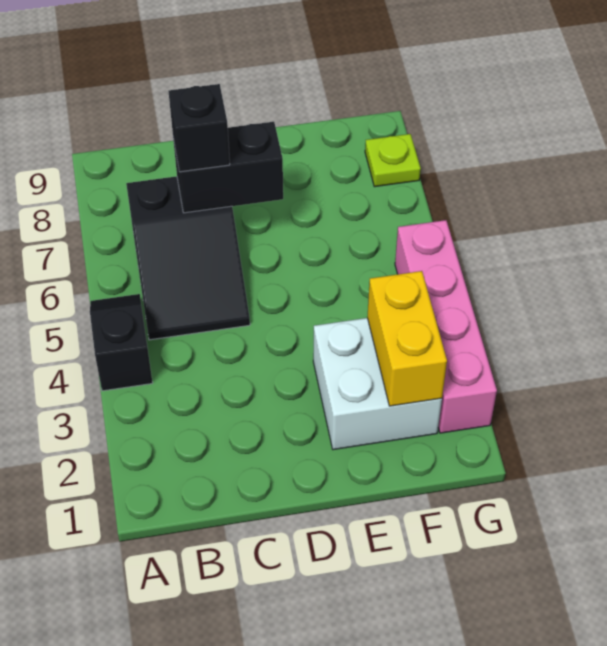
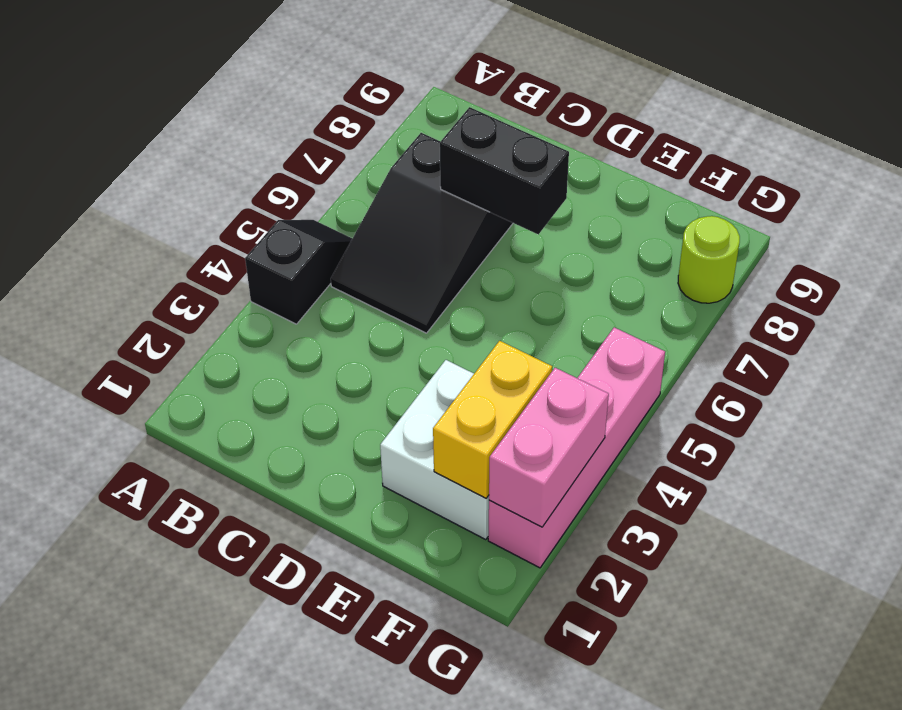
black brick C7 level 3 -> none
none -> pink brick G2:G3 level 2
lime plate G8 level 1 -> lime round brick G8 level 1

